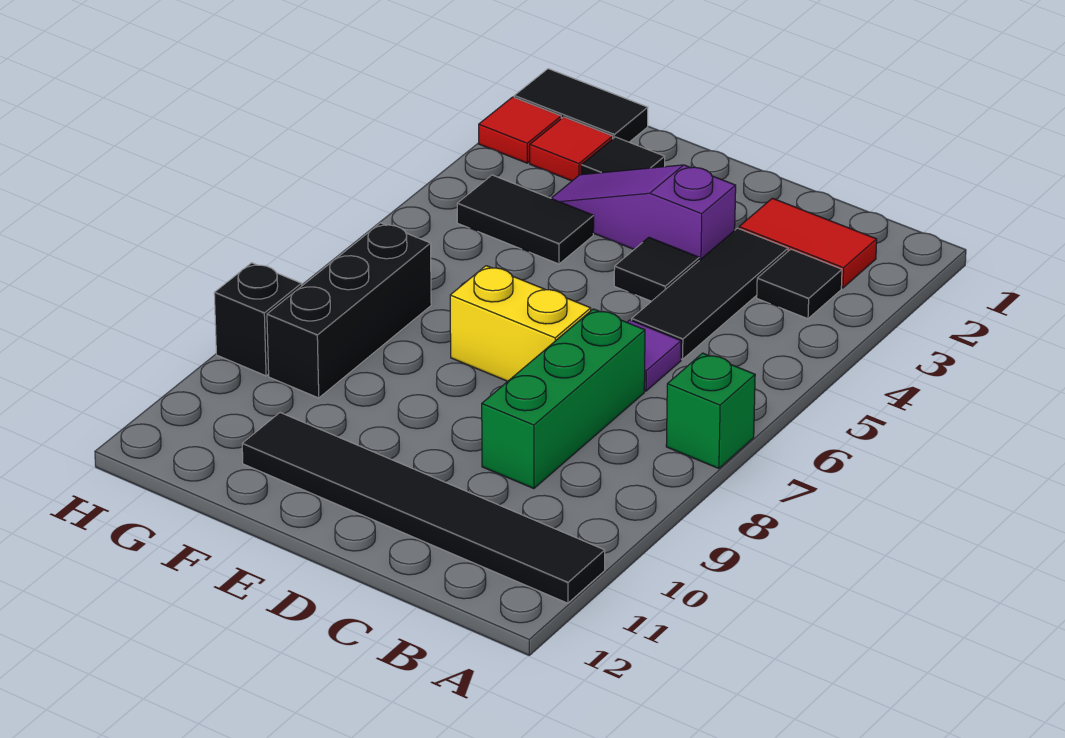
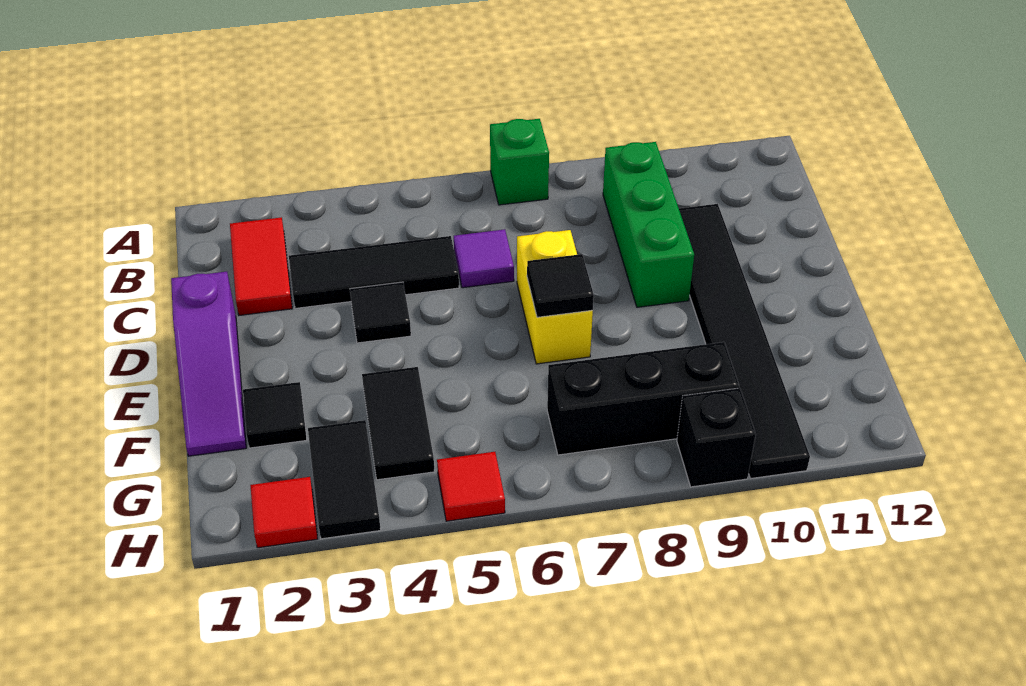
black tile A11:F11 level 1 -> black tile C10:H10 level 1
black tile B3 level 1 -> black tile E7 level 2
green brick C7:C9 level 1 -> green brick B9:D9 level 1
purple slope D3:F3 level 1 top D -> purple slope D1:F1 level 1 top D
black tile G1:H1 level 1 -> black tile G3:H3 level 1
red tile G2 level 1 -> red tile H5 level 1

